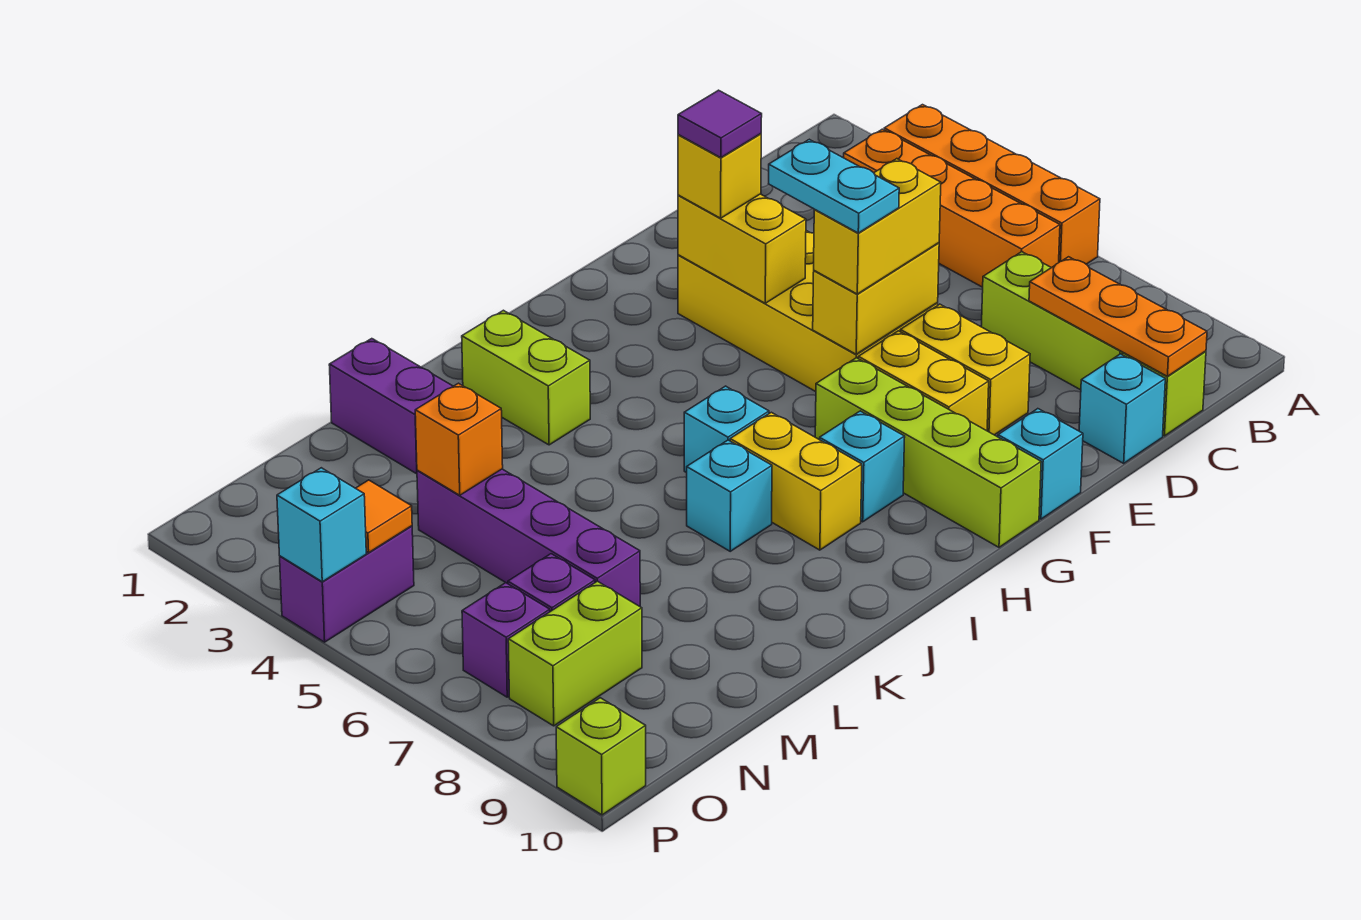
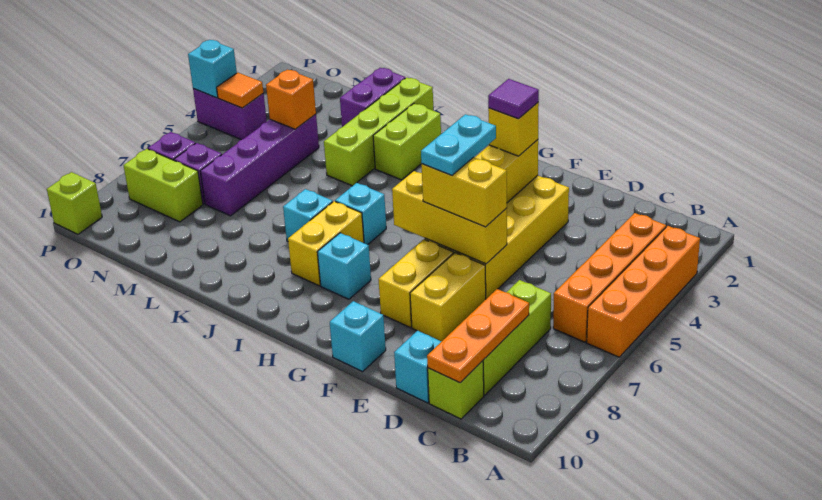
yellow brick E6:F6 level 2 -> yellow brick E6:G6 level 2
lime brick G7:G10 level 1 -> lime brick K1:K4 level 1

